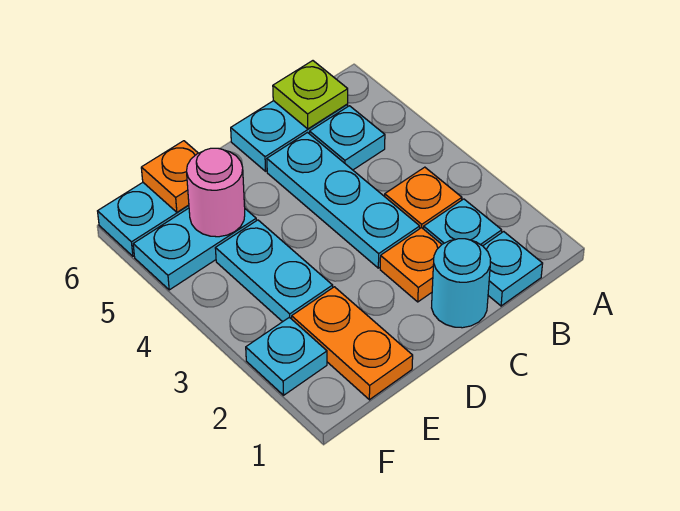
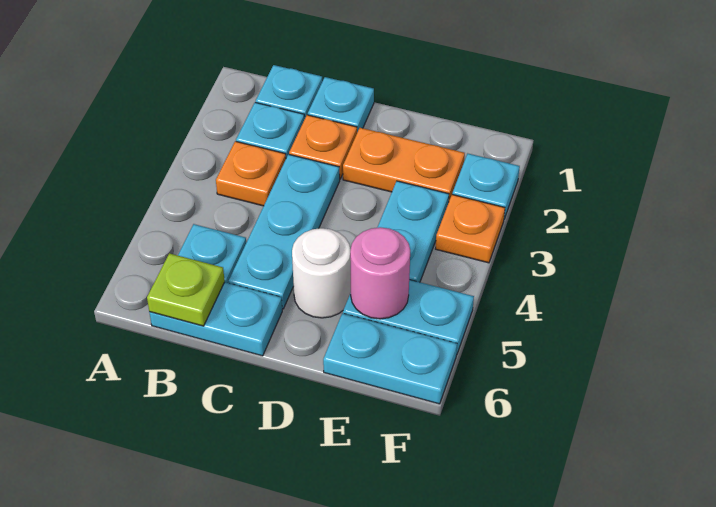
cyan round brick C1 level 1 -> cyan plate C1 level 1
none -> white round brick D5 level 1
orange plate E1:E2 level 1 -> orange plate D2:E2 level 1
orange plate E6 level 2 -> orange plate F3 level 1

